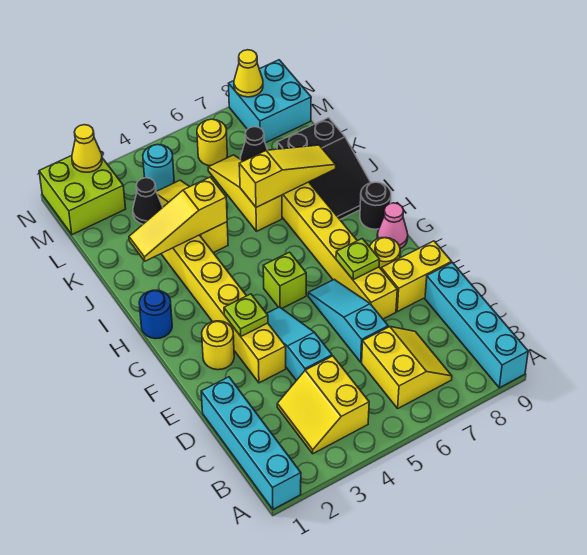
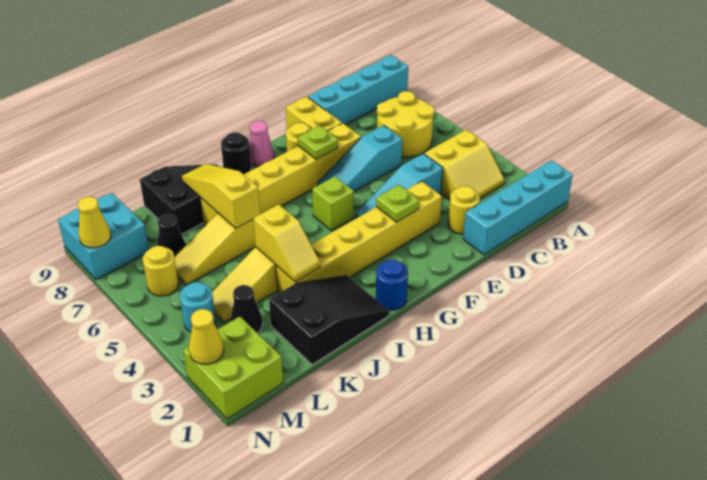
yellow slope B6:C7 level 1 top 6 -> yellow round brick B6:C7 level 1
yellow round brick F2 level 1 -> yellow round brick D2 level 1
none -> black slope I1:K2 level 1 top K
yellow slope J2:J4 level 2 top 4 -> yellow slope J3:J4 level 2 top 4

